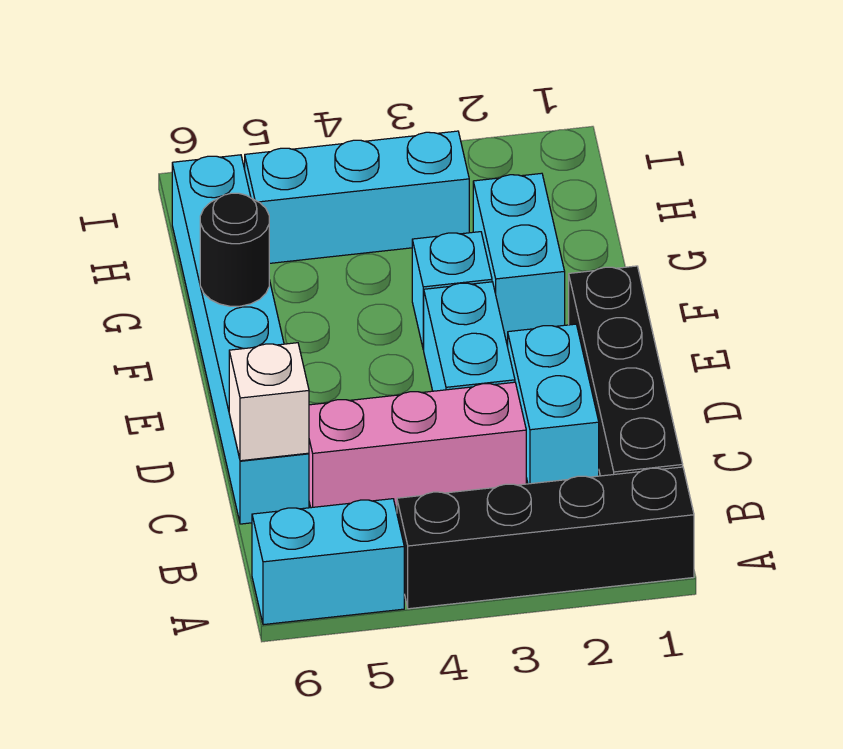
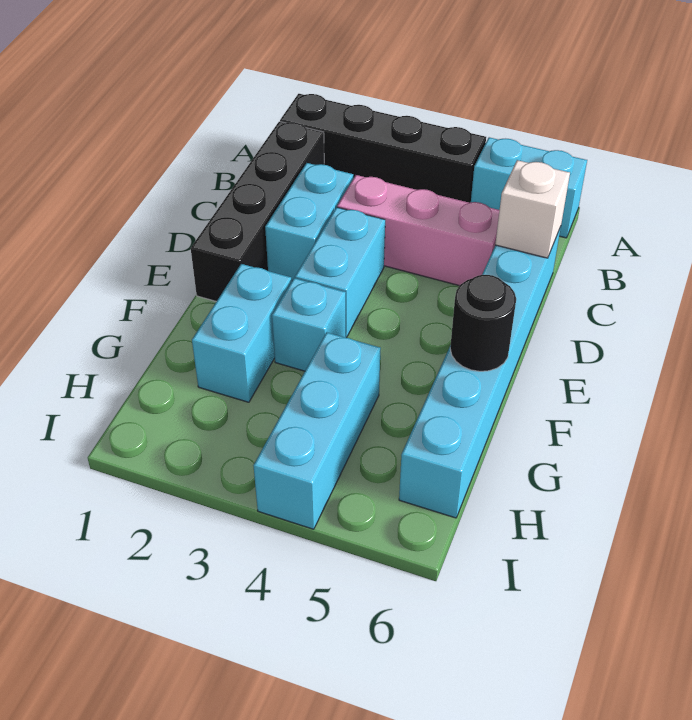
cyan brick H3:H5 level 1 -> cyan brick G4:I4 level 1

